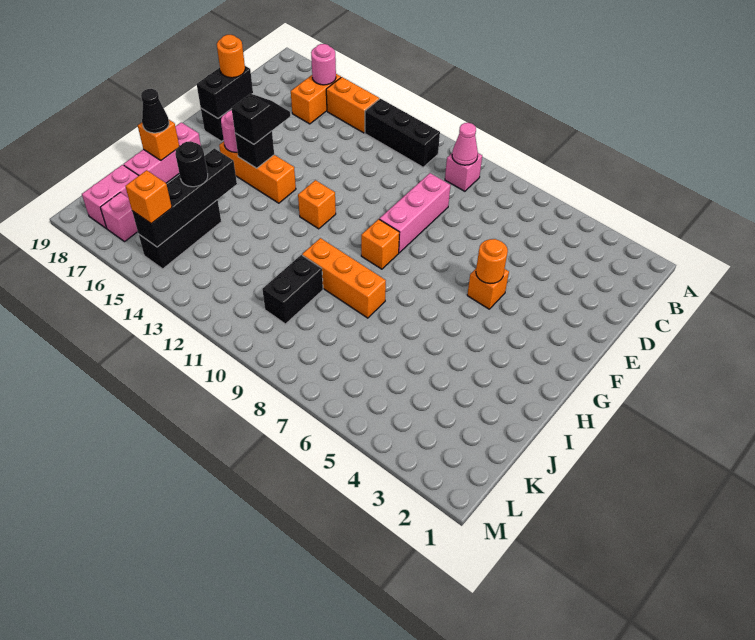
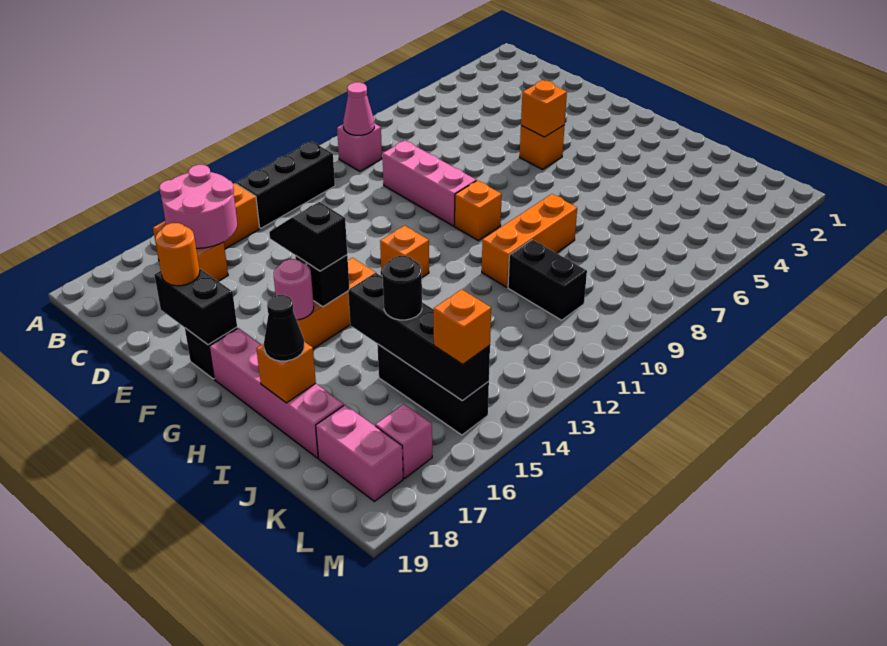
pink round brick B16 level 2 -> pink round brick B15:C16 level 2
orange round brick F5 level 2 -> orange brick F5 level 2
pink brick H18:J18 level 1 -> pink brick G18:J18 level 1

